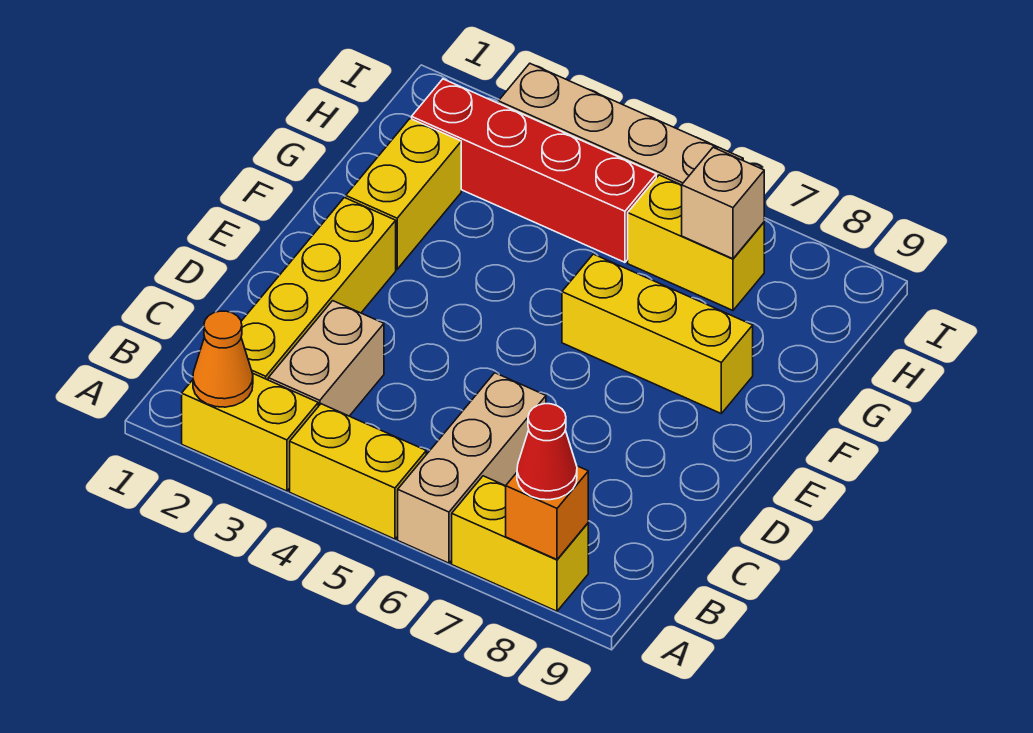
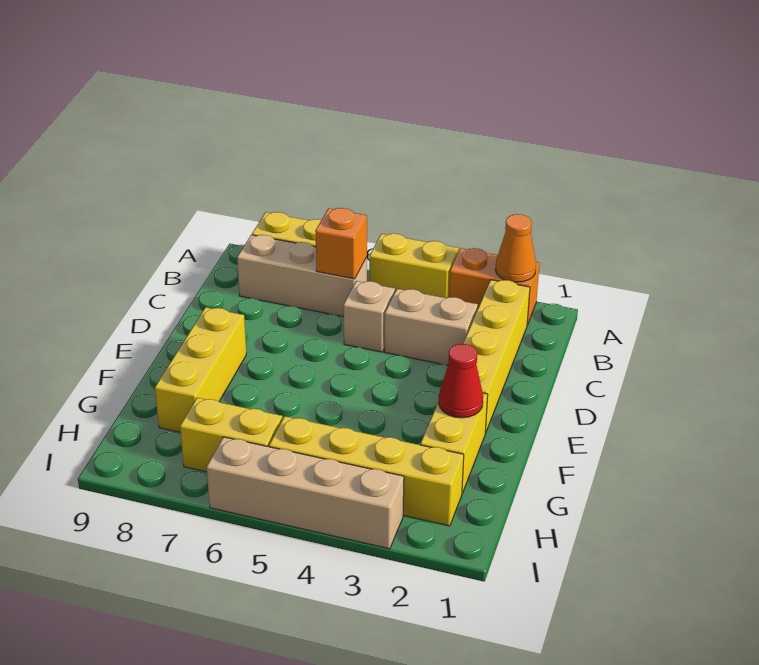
yellow brick A2:A3 level 1 -> orange brick A2:A3 level 1
tan brick A6:C6 level 1 -> tan brick B6:B8 level 1
orange brick A8 level 2 -> orange brick B6 level 2
red cone A8 level 3 -> red cone F2 level 2
tan brick B3:C3 level 1 -> tan brick C3:C4 level 1
yellow brick F6:F8 level 1 -> yellow brick E8:G8 level 1
red brick H2:H5 level 1 -> yellow brick H2:H5 level 1
tan brick H7 level 2 -> tan brick C5 level 1

